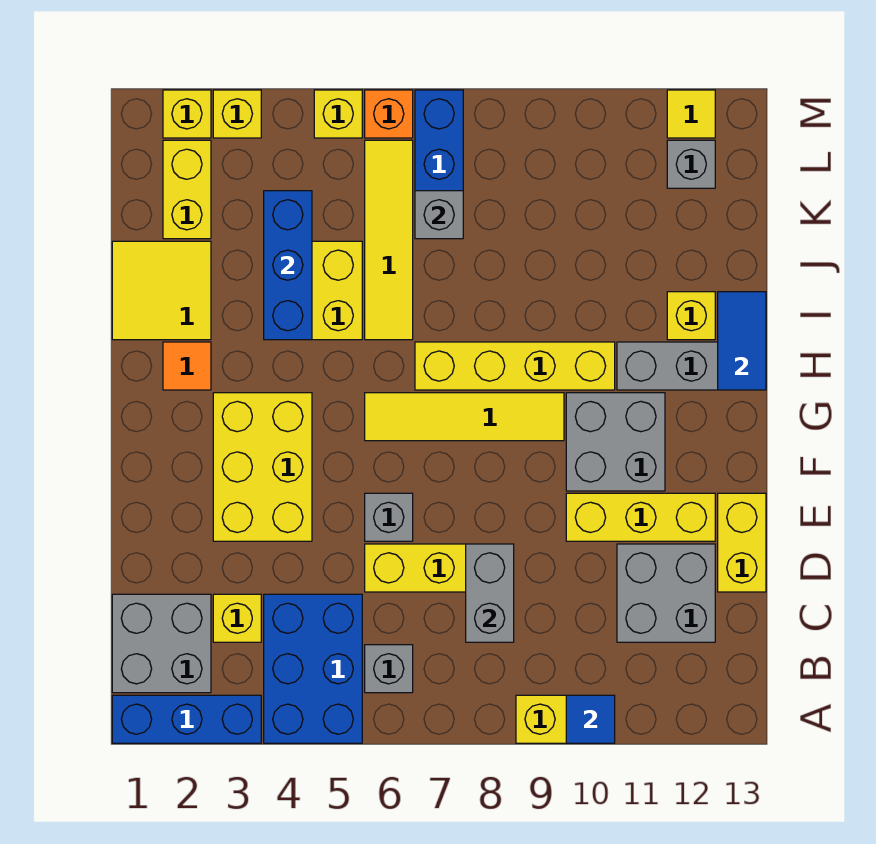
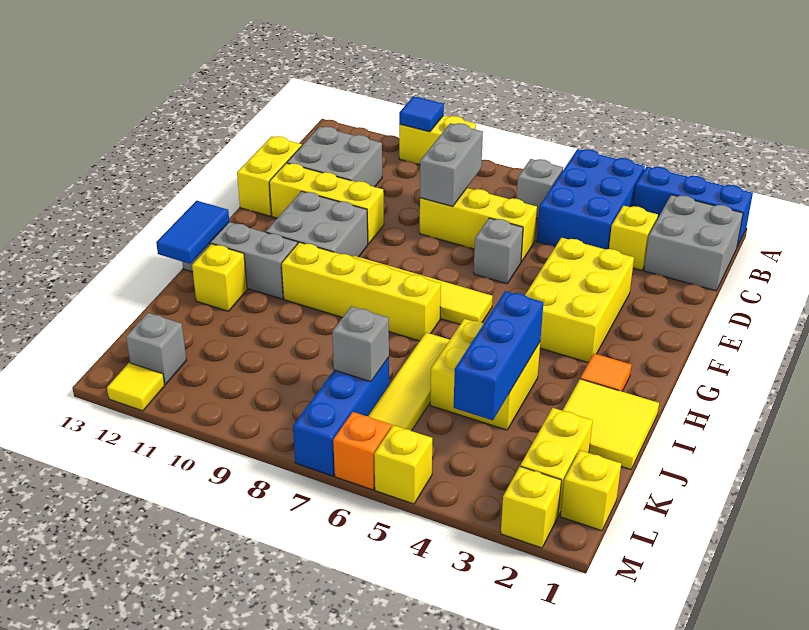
yellow brick M3 level 1 -> yellow brick L1 level 1

